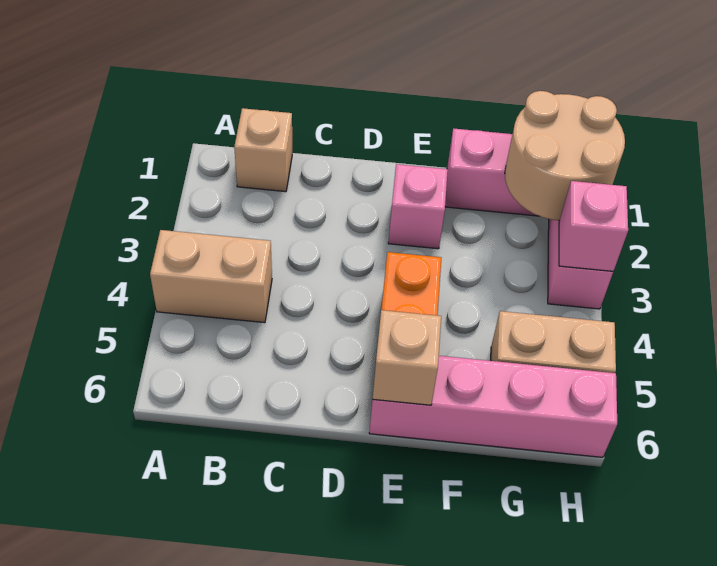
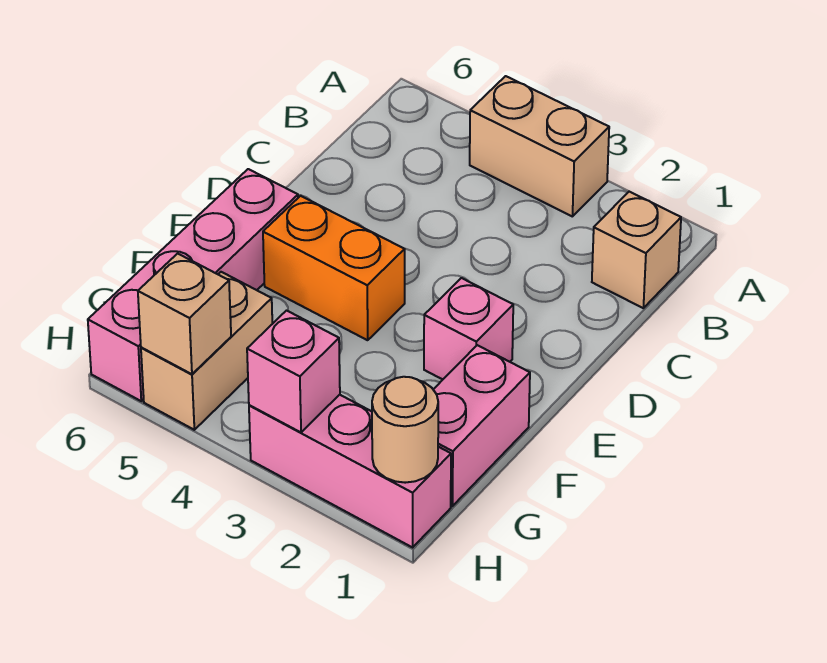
tan brick A4:B4 level 1 -> tan brick A3:A4 level 1
tan brick E6 level 2 -> tan brick H5 level 2
tan round brick G1:H2 level 2 -> tan round brick H1 level 2

